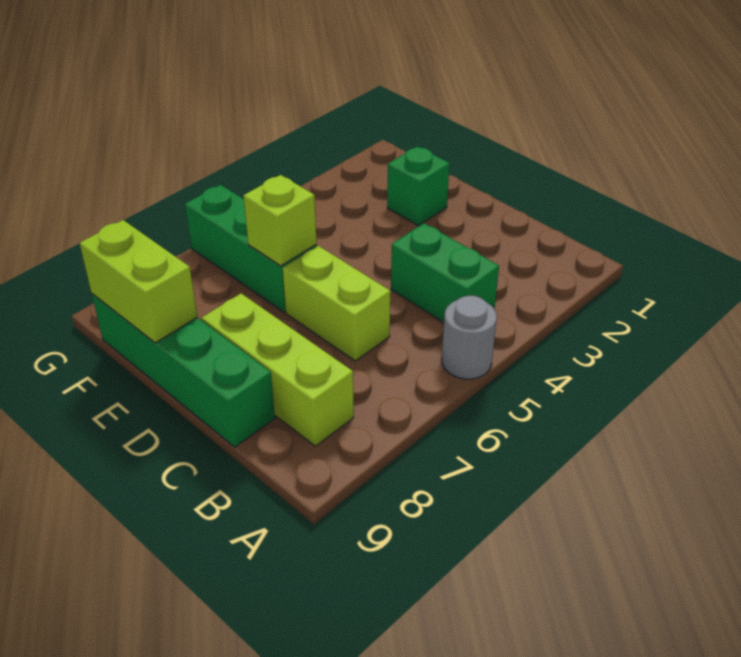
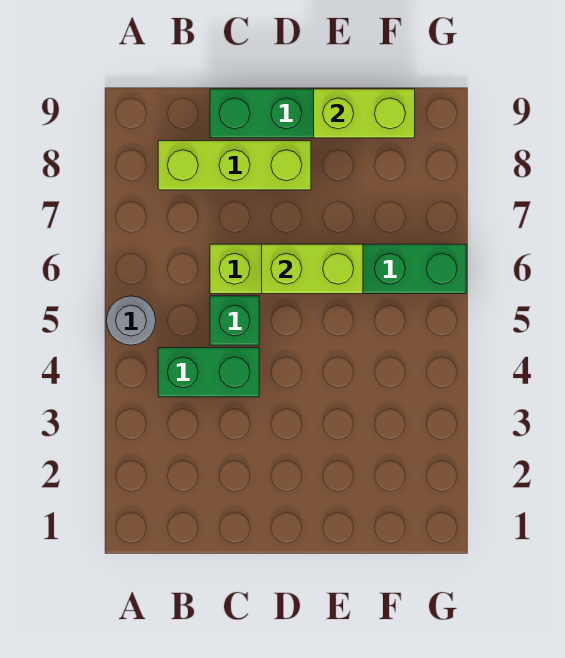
green brick E2 level 1 -> green brick C5 level 1
lime brick E6 level 2 -> lime brick D6:E6 level 2

